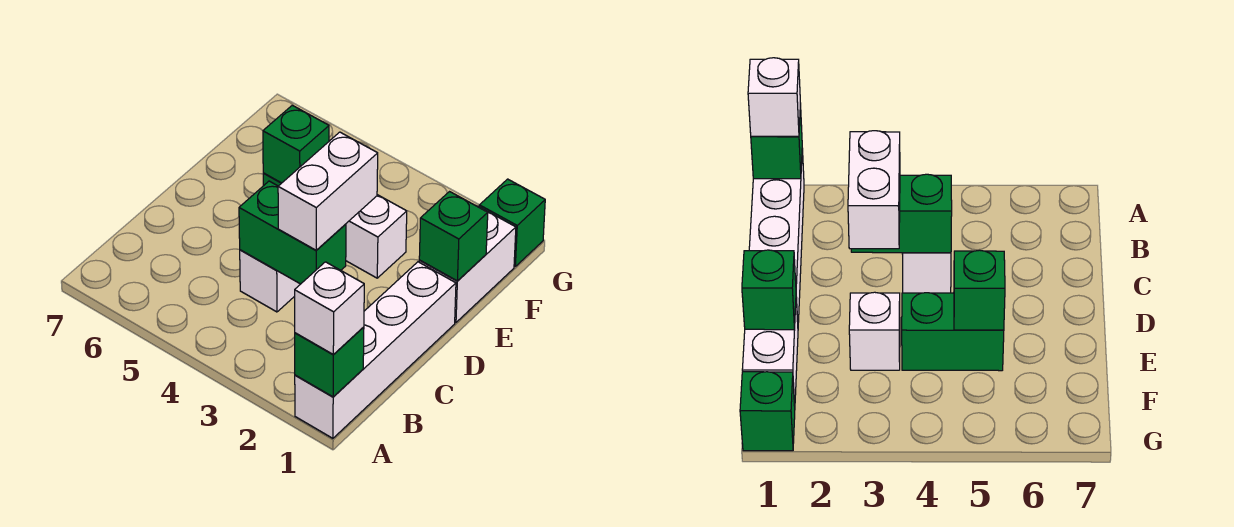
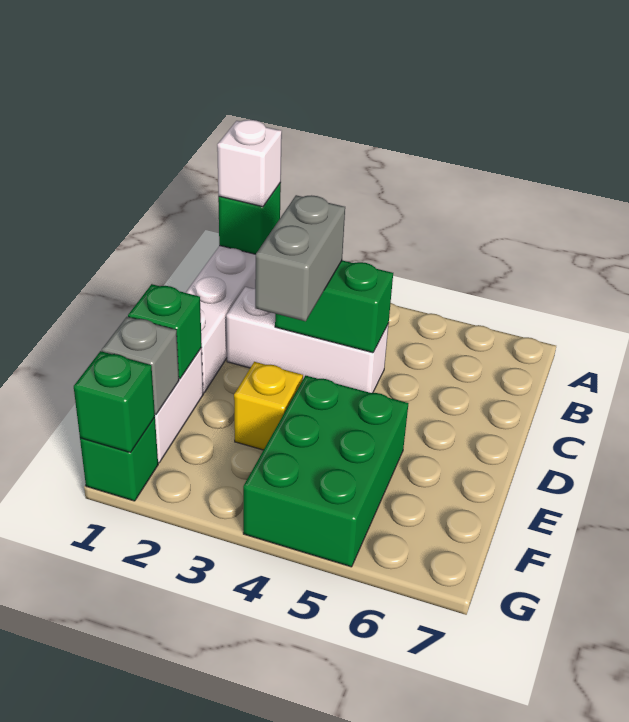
white brick C3:D3 level 3 -> grey brick C3:D3 level 3
white brick C4 level 1 -> white brick C2:C4 level 1
white brick E3 level 1 -> yellow brick E3 level 1
green brick E4:E5 level 1 -> green brick E4:G5 level 1
green brick E5 level 2 -> green brick G1 level 2
none -> grey brick F1 level 2

